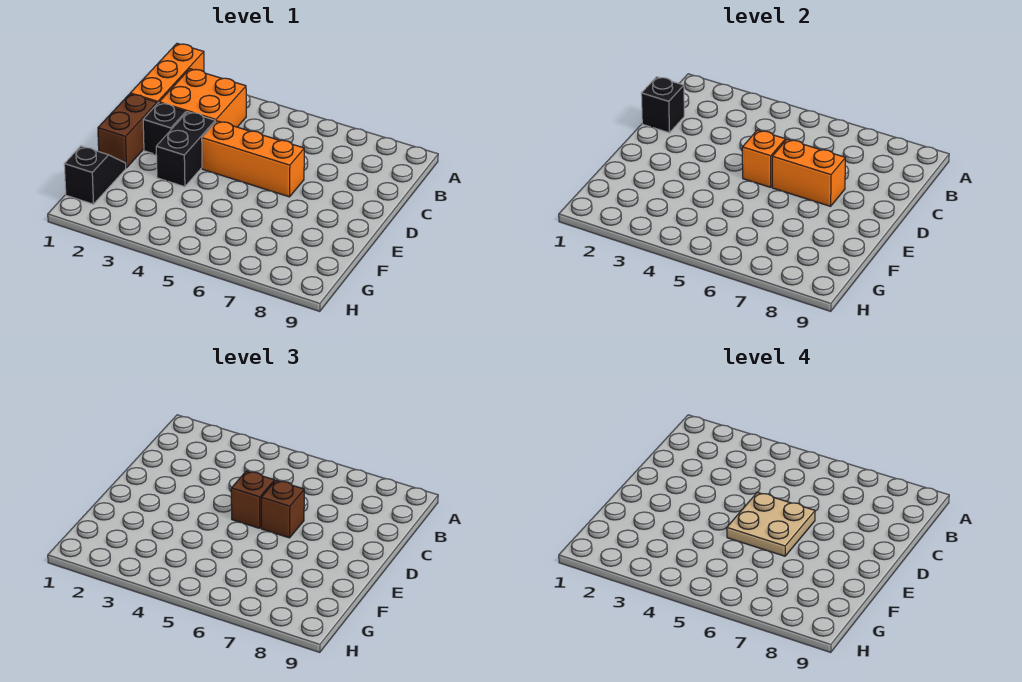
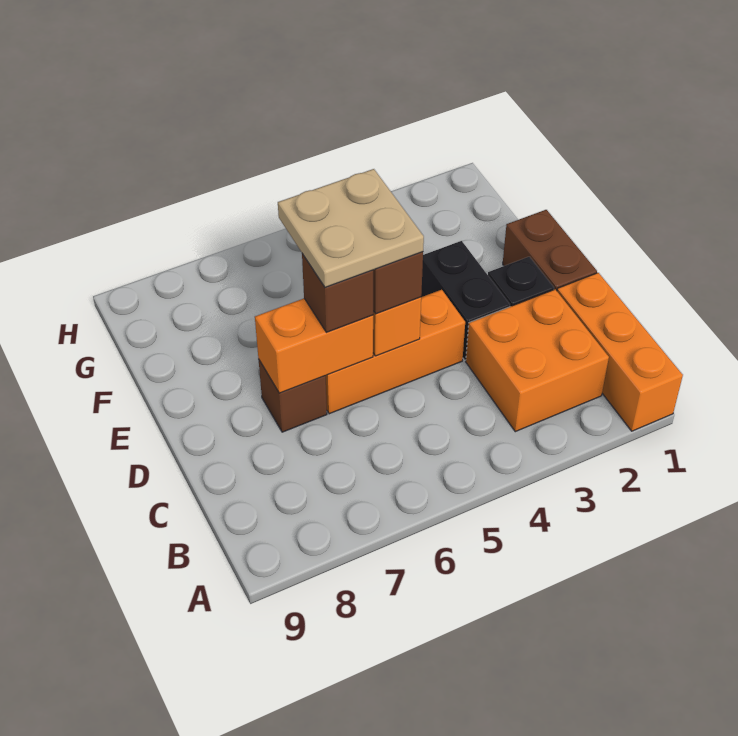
black brick C1 level 2 -> none
none -> brown brick D7 level 1
black slope F1:G1 level 1 top G -> none

